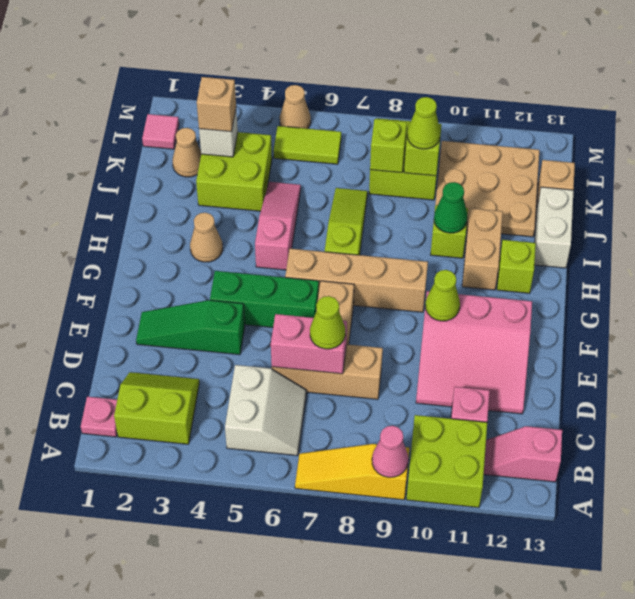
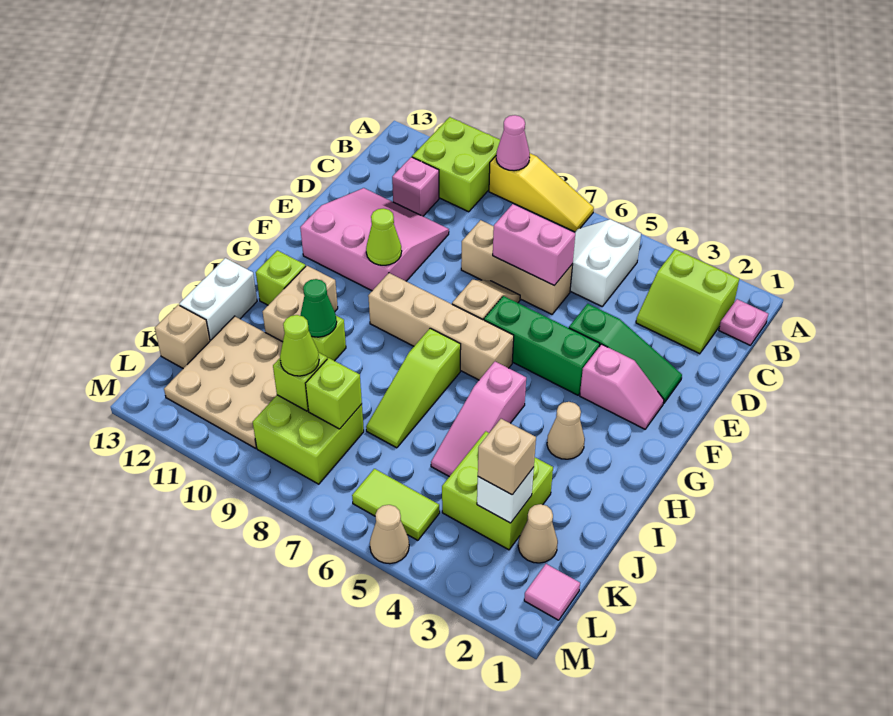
pink slope B12:B13 level 1 top 13 -> pink slope F2:F3 level 1 top 3
lime cone D7 level 3 -> none

